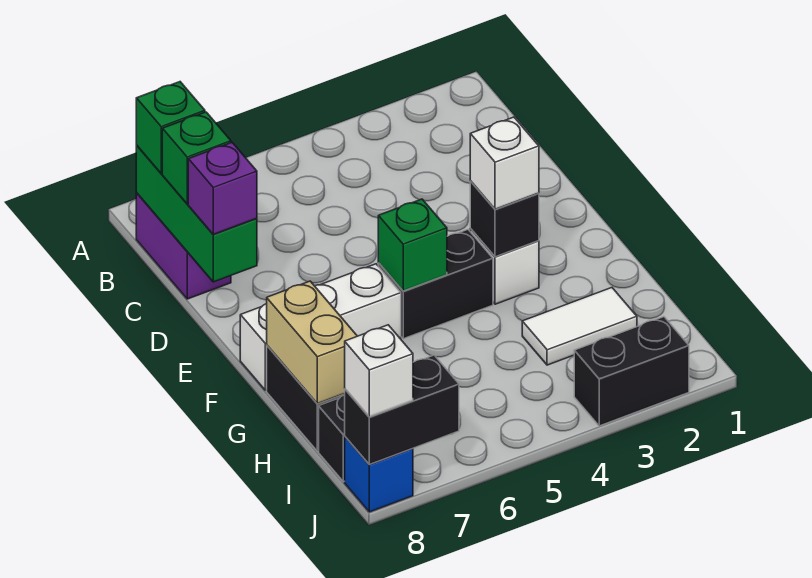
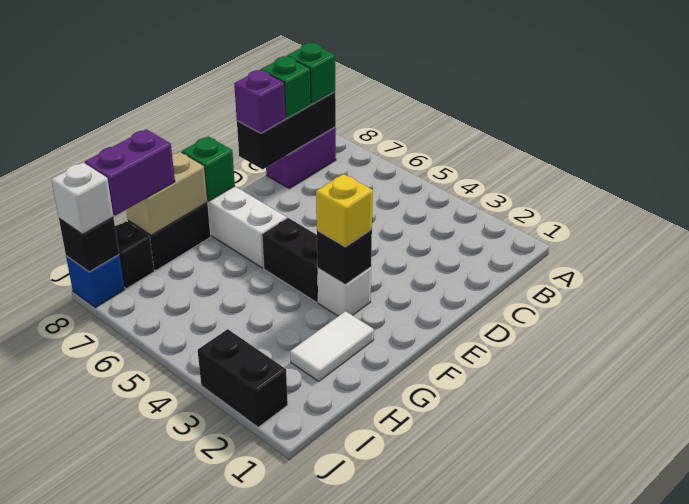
green brick B8:D8 level 2 -> black brick B8:D8 level 2
white brick F3 level 3 -> yellow brick F3 level 3
green brick F5 level 2 -> green brick F8 level 2
white tile H2:H3 level 1 -> white tile G2:H2 level 1
none -> purple brick H8:I8 level 3
black brick J7:J8 level 2 -> black brick J8 level 2

